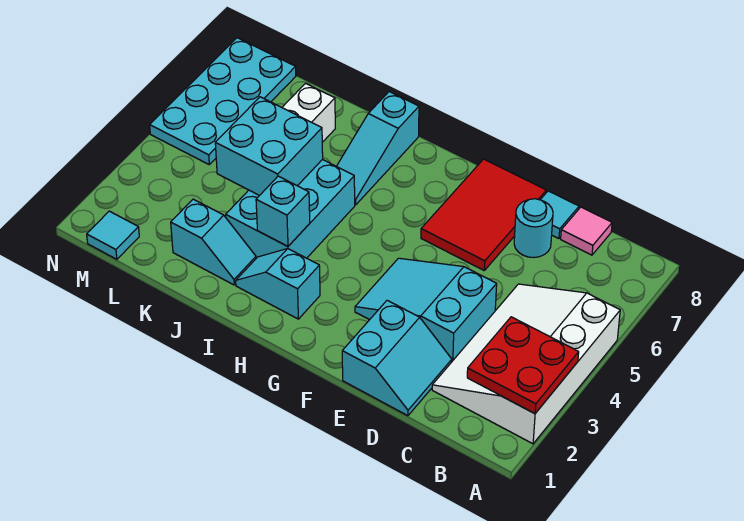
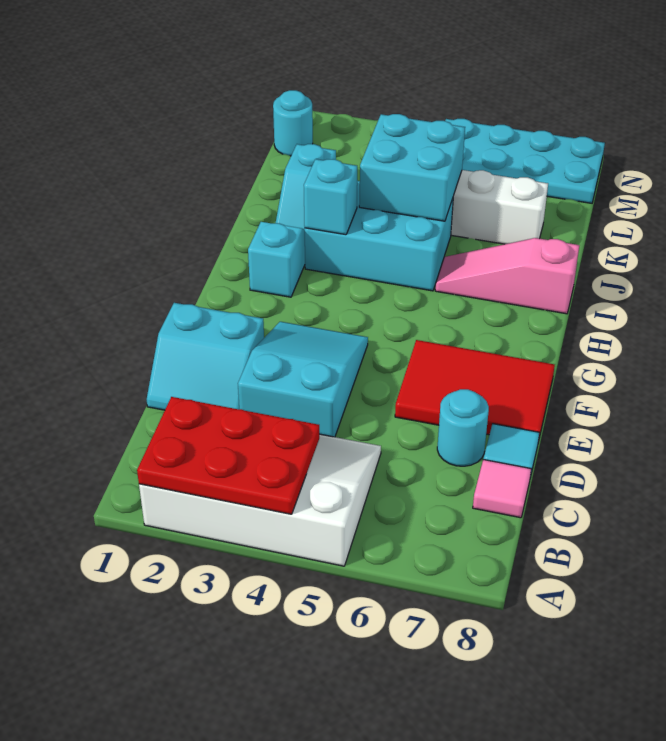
red plate A2:B3 level 2 -> red plate A2:B4 level 2
cyan slope I6:I8 level 1 top 8 -> pink slope I6:I8 level 1 top 8
cyan tile M1 level 1 -> cyan round brick M1 level 1

